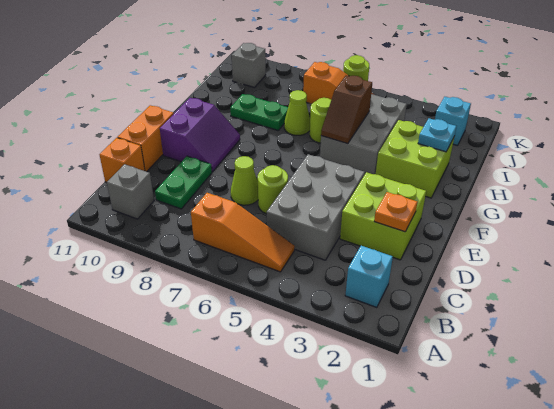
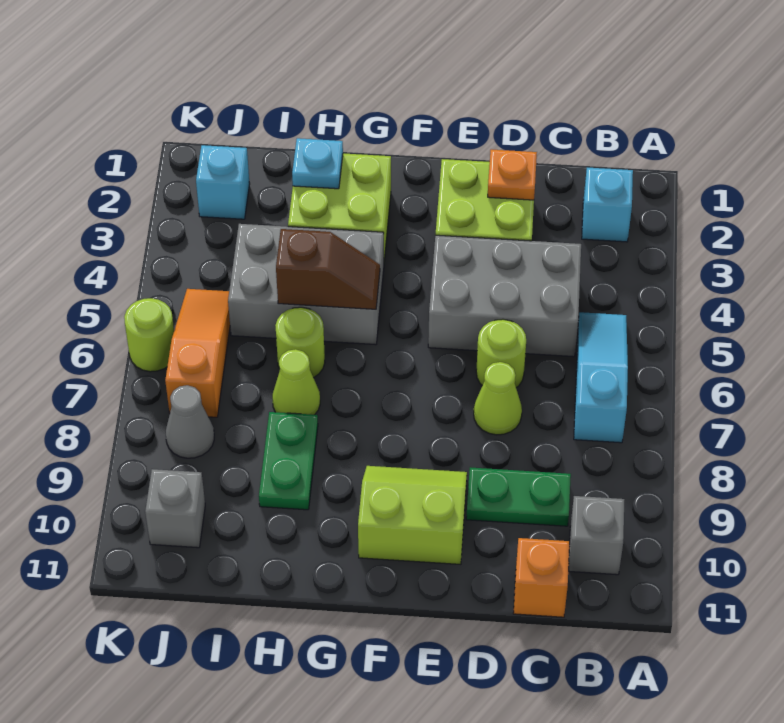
orange slope B5:B7 level 1 top 7 -> cyan slope B5:B7 level 1 top 7
orange brick D11:E11 level 1 -> none
purple slope E9:F10 level 1 top 10 -> lime slope E9:F10 level 1 top 10
none -> grey cone J8 level 1

